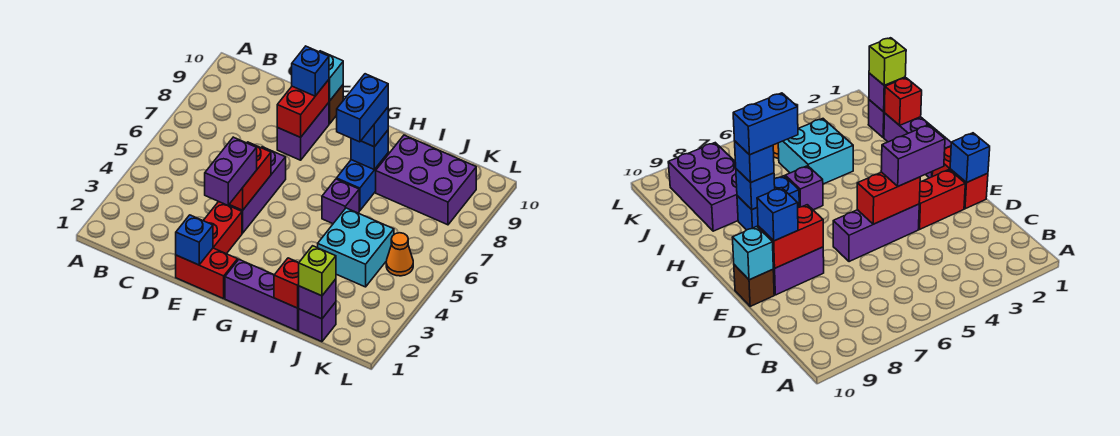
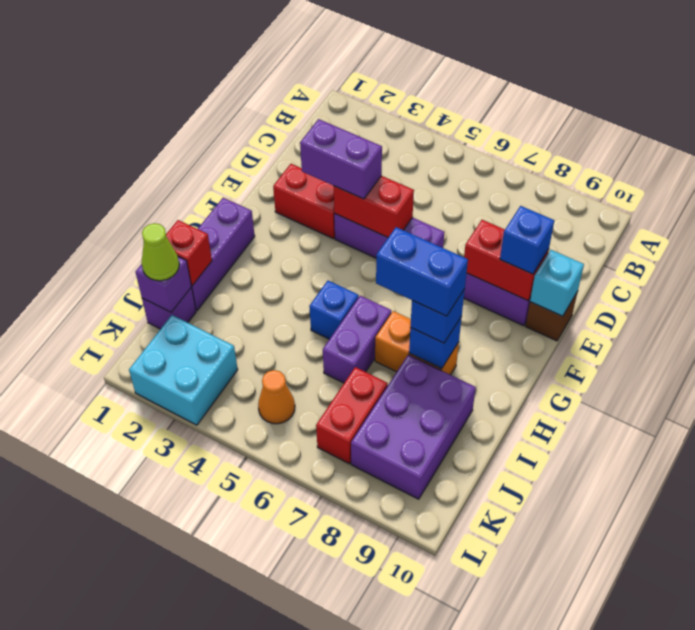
red brick E1:F1 level 1 -> red brick J7:K7 level 1
blue brick E1 level 2 -> blue brick H5 level 1
purple brick H6 level 1 -> purple brick H6:I6 level 1
blue brick H7:H8 level 1 -> orange brick H7:H8 level 1
cyan brick I4:J5 level 1 -> cyan brick K2:L3 level 1
lime brick J1 level 3 -> lime cone J1 level 3

